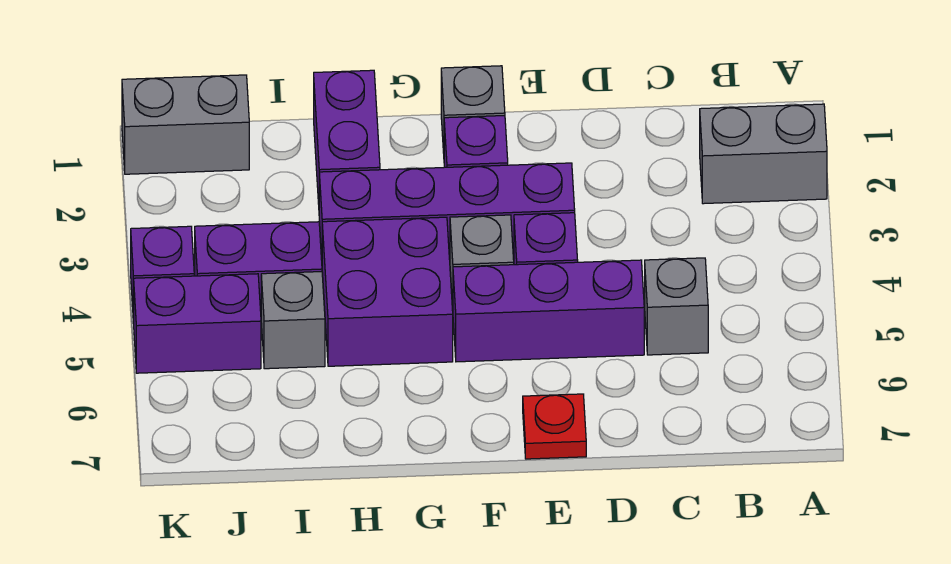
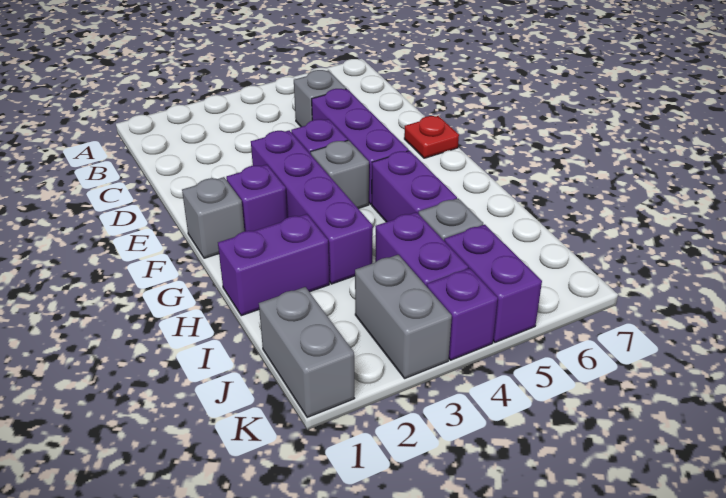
grey brick A2:B2 level 1 -> grey brick J3:K3 level 1
purple brick G4:H5 level 1 -> purple brick G5:H5 level 1

